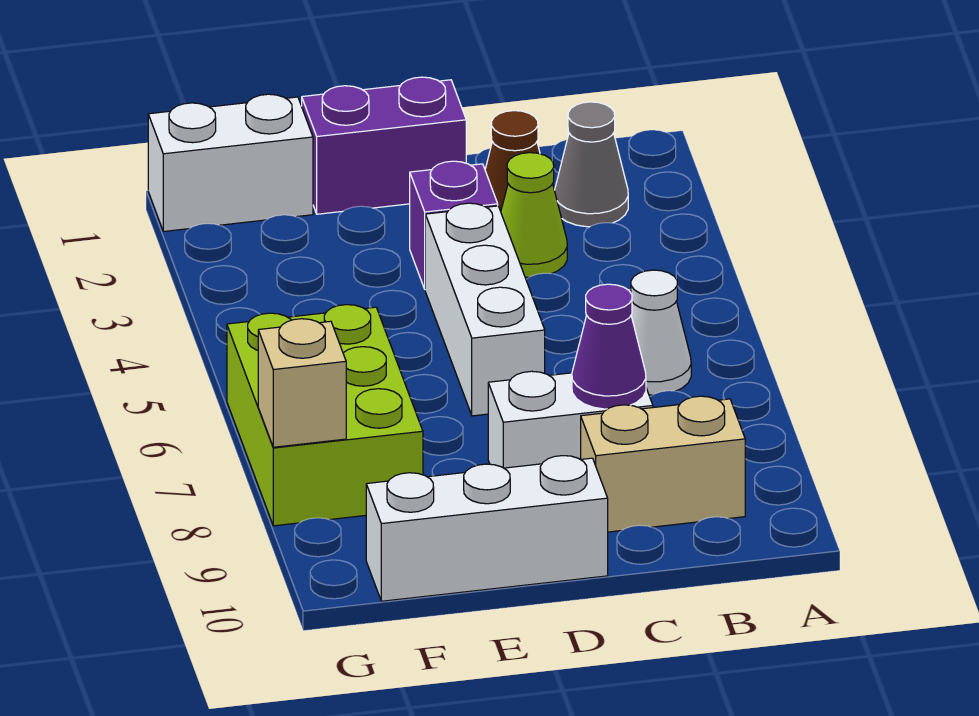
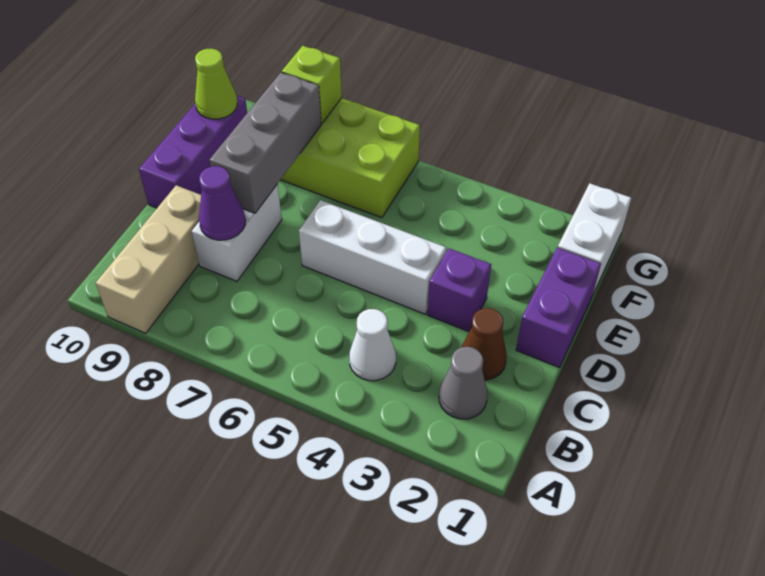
white cone B6 level 1 -> white cone B4 level 1
tan brick B9:C9 level 1 -> tan brick A9:C9 level 1
lime cone C3 level 1 -> lime cone F10 level 2
none -> grey brick D8:F8 level 2
white brick D10:F10 level 1 -> purple brick D10:F10 level 1
tan brick G8 level 2 -> lime brick G8 level 2

